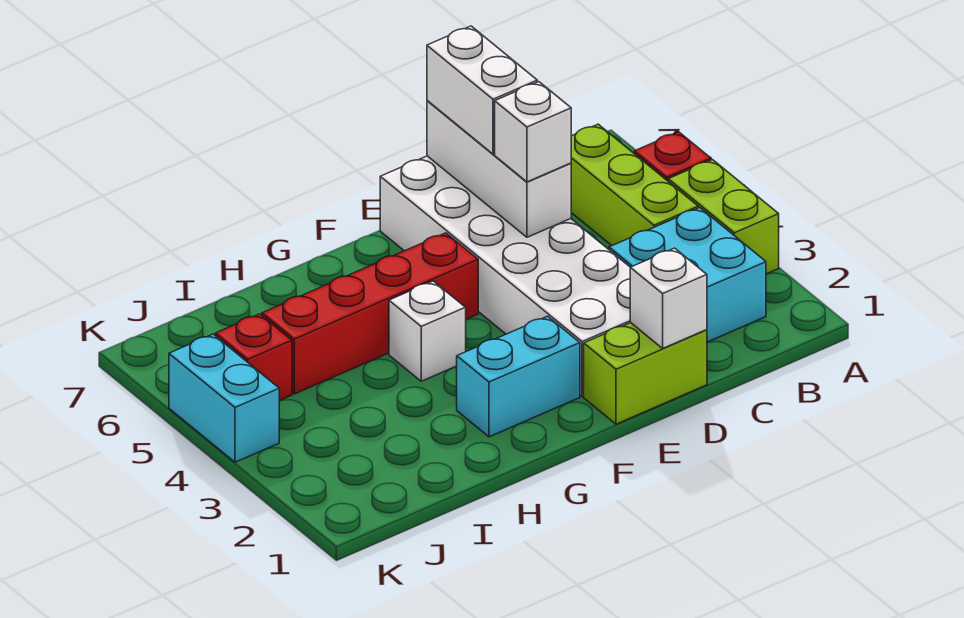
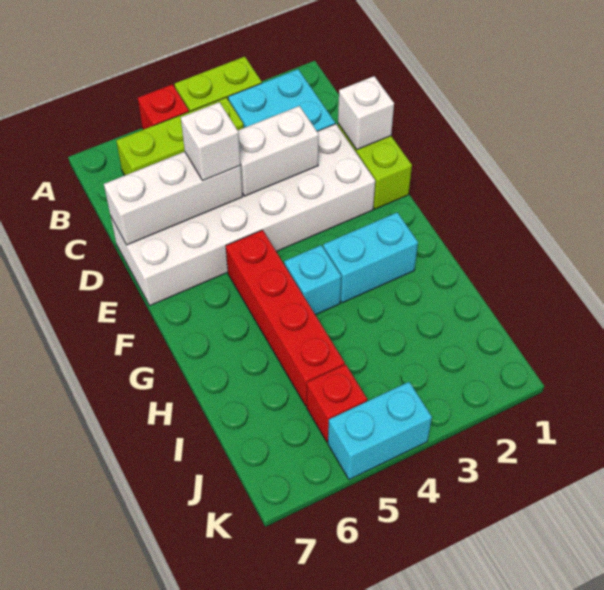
white brick D6:D7 level 3 -> white brick D3:D4 level 2
cyan brick F2:G2 level 1 -> cyan brick G2:G3 level 1
white brick G4 level 1 -> cyan brick G4 level 1

